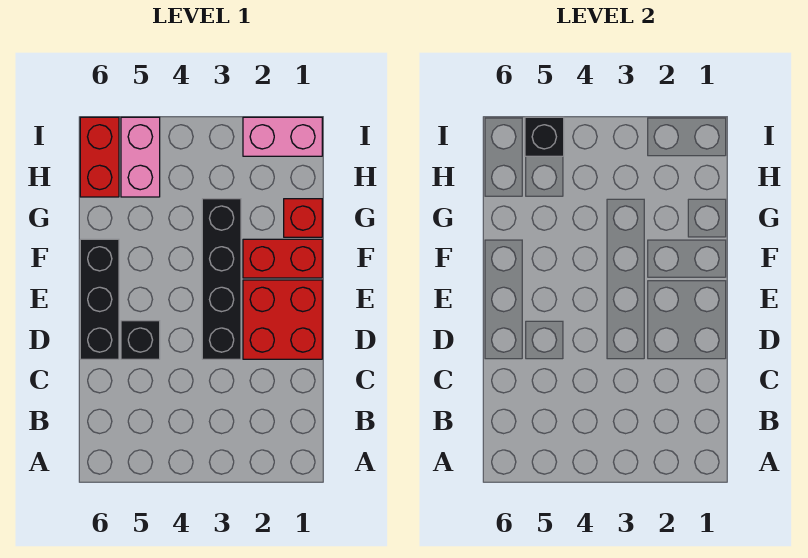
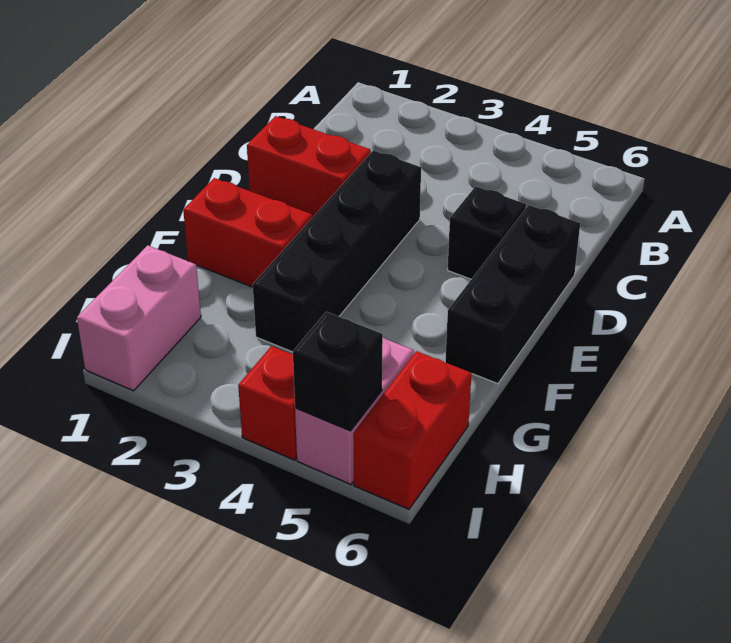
red brick D1:E2 level 1 -> red brick D1:D2 level 1
red brick G1 level 1 -> red brick I4 level 1
pink brick I1:I2 level 1 -> pink brick H1:I1 level 1

